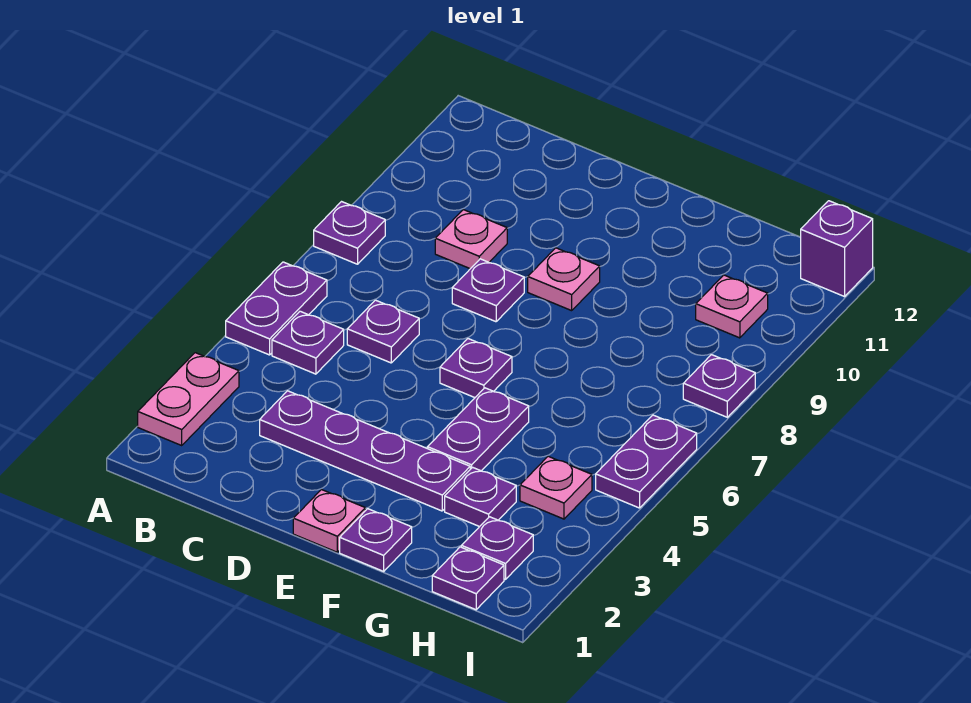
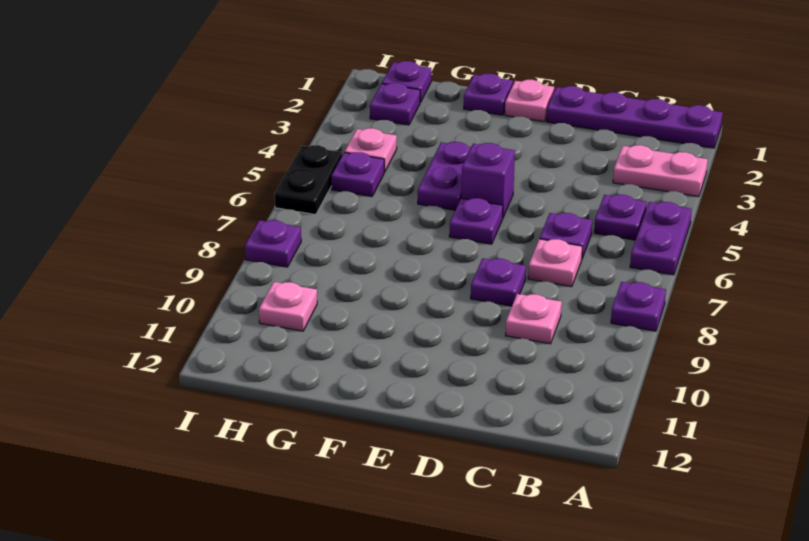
pink plate A2:A3 level 1 -> pink plate A3:B3 level 1
purple plate C3:F3 level 1 -> purple plate A1:D1 level 1
pink plate E9 level 1 -> pink plate C7 level 1
purple plate G3 level 1 -> purple plate H5 level 1
purple plate I5:I6 level 1 -> black plate I5:I6 level 1
purple brick I12 level 1 -> purple brick E5 level 1

